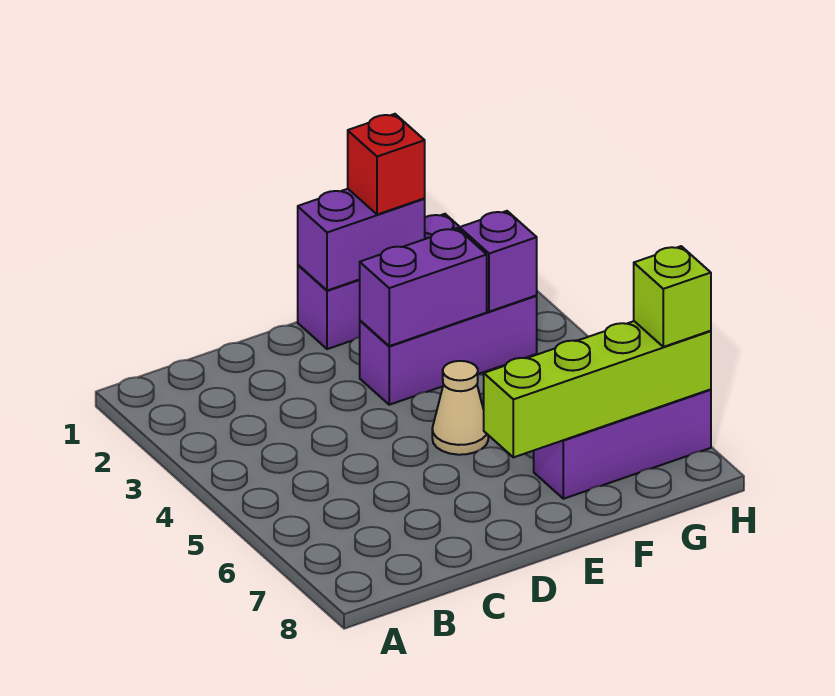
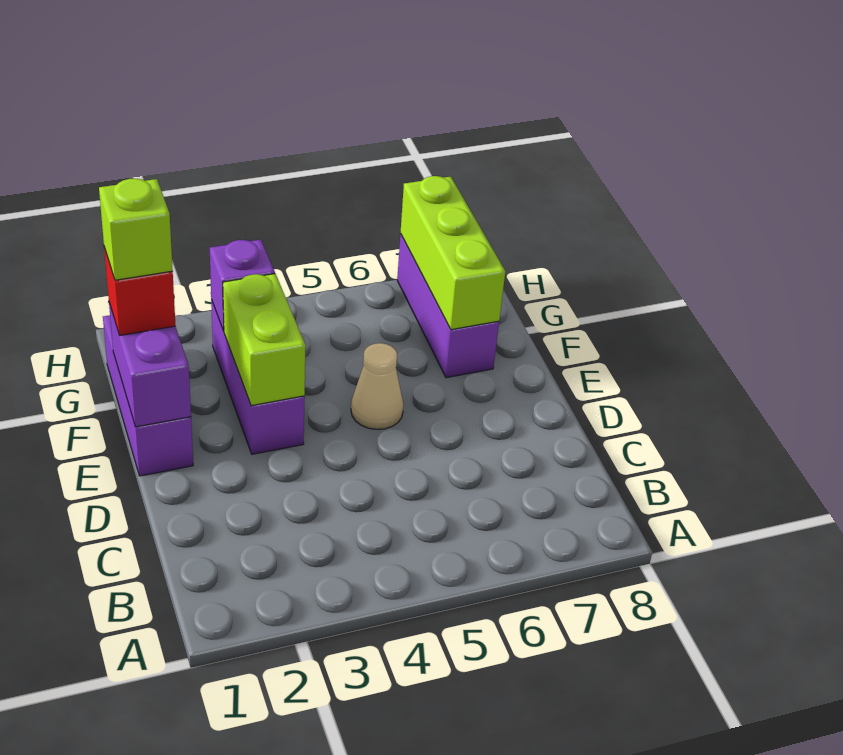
purple brick E3:F3 level 2 -> lime brick E3:F3 level 2
lime brick E7:H7 level 2 -> lime brick F7:H7 level 2
lime brick H7 level 3 -> lime brick F1 level 4

